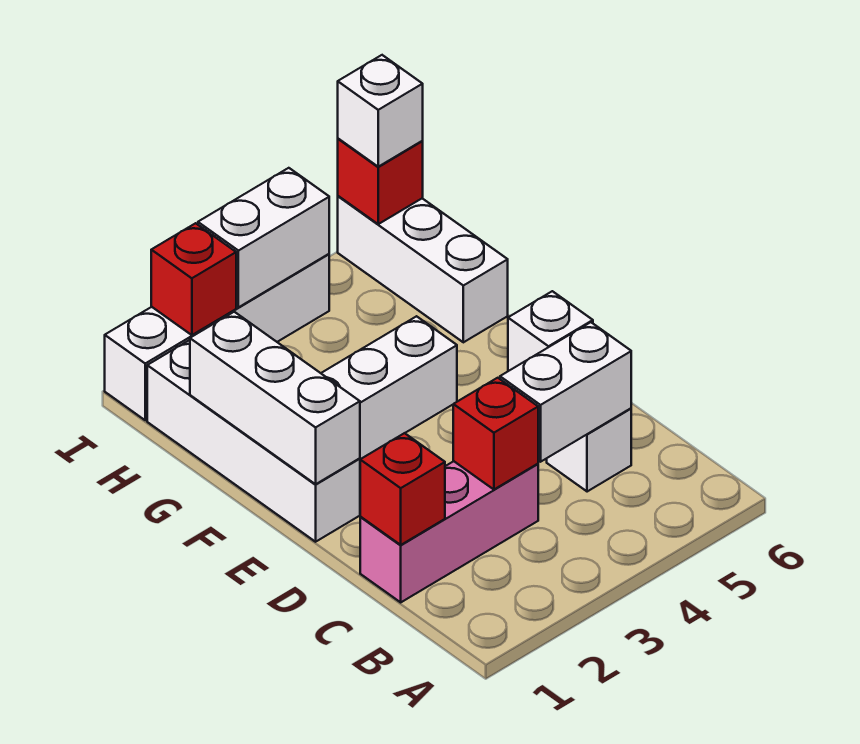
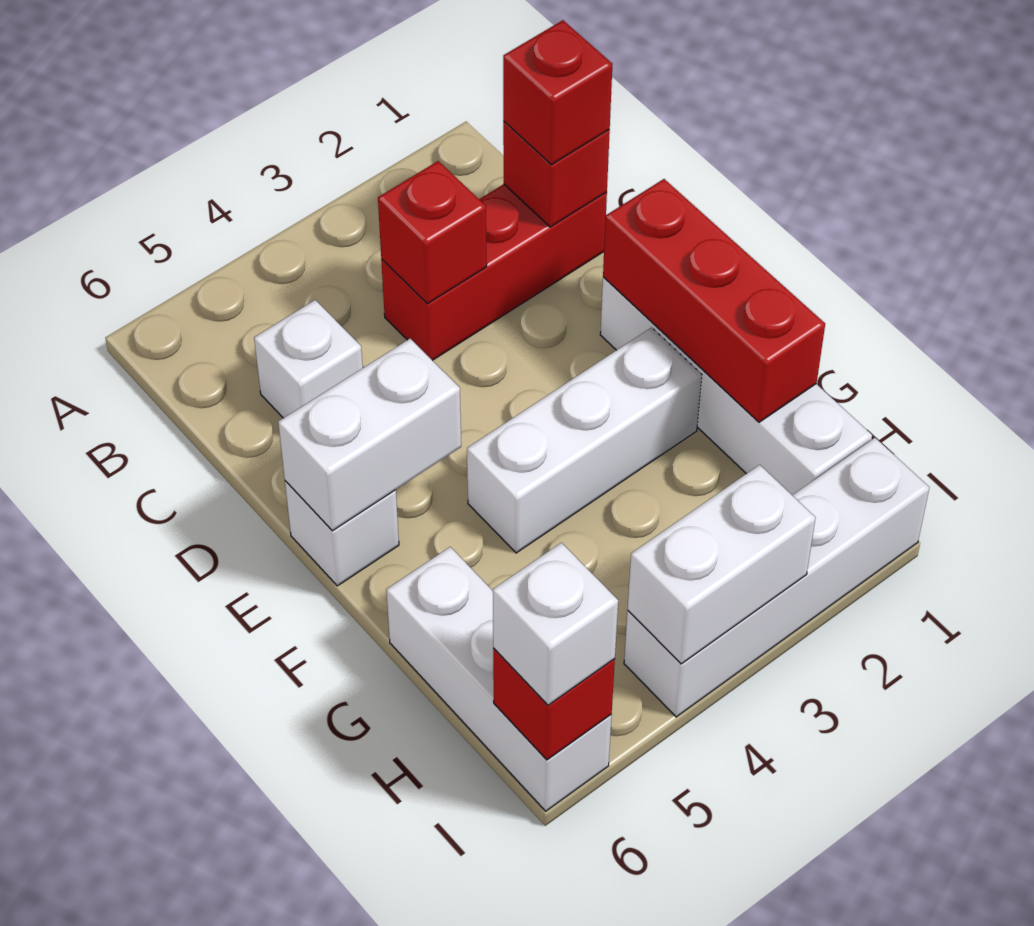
pink brick C1:C3 level 1 -> red brick C1:C3 level 1
white brick C4:C5 level 2 -> white brick E5:E6 level 2
white brick E1:G1 level 2 -> red brick E1:G1 level 2
red brick I2 level 2 -> red brick C1 level 3

